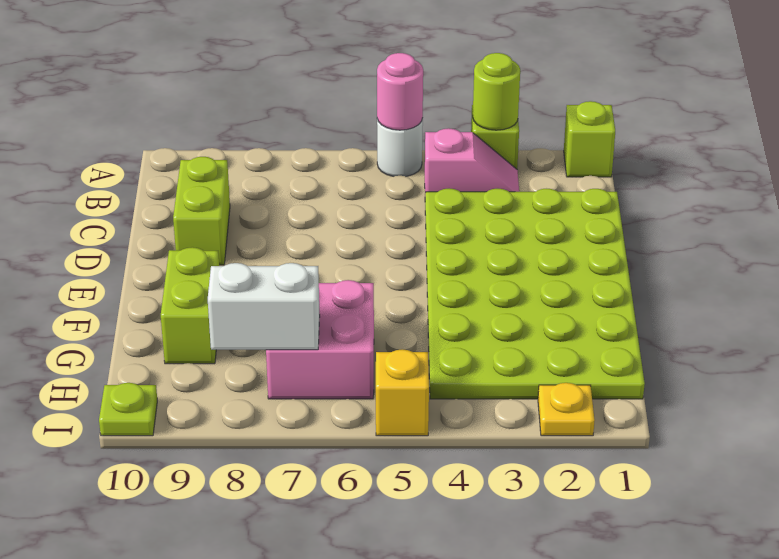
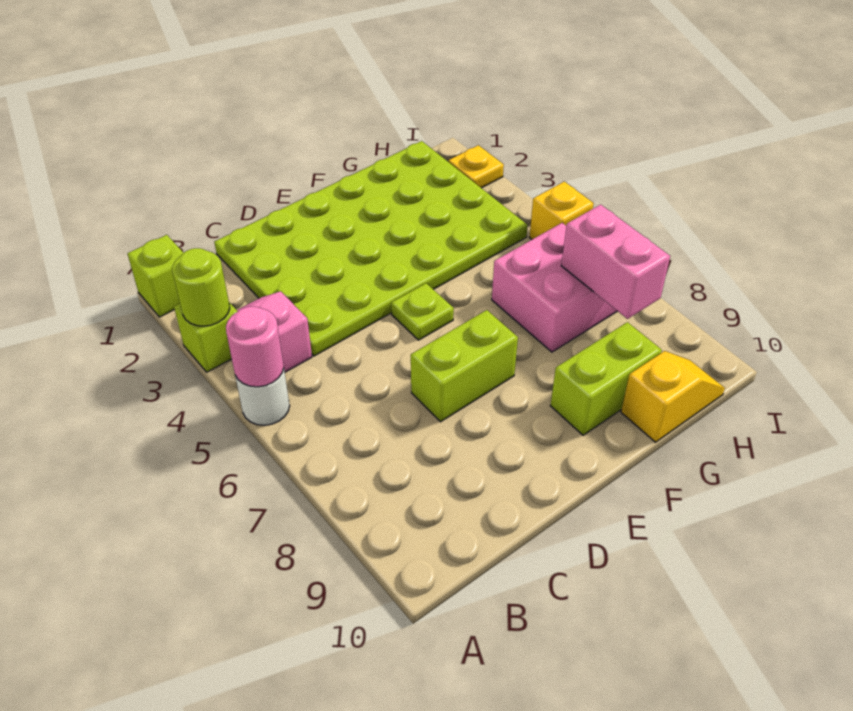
lime brick C9:D9 level 1 -> lime brick D7:E7 level 1
none -> yellow slope G10:H10 level 1 top G
white brick H7:H8 level 2 -> pink brick H7:H8 level 2
lime plate I10 level 1 -> lime plate E5 level 1

